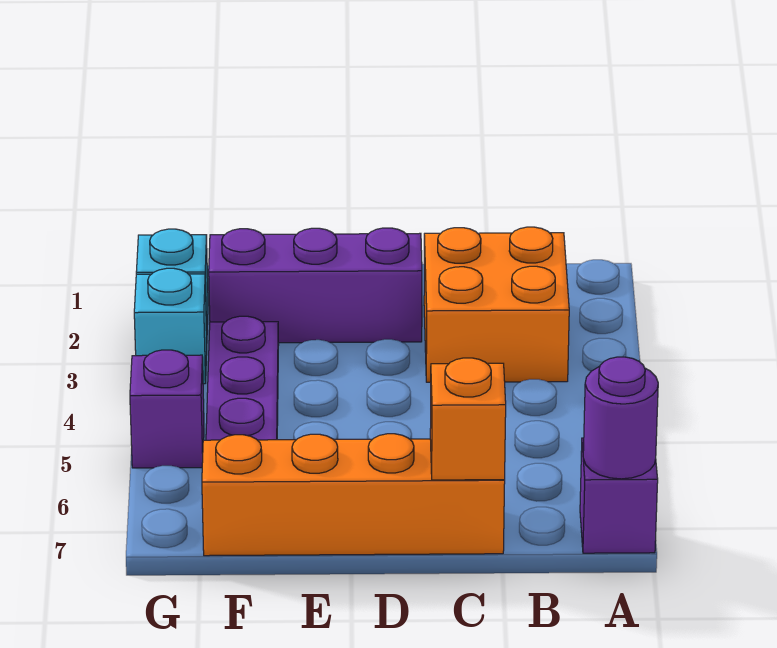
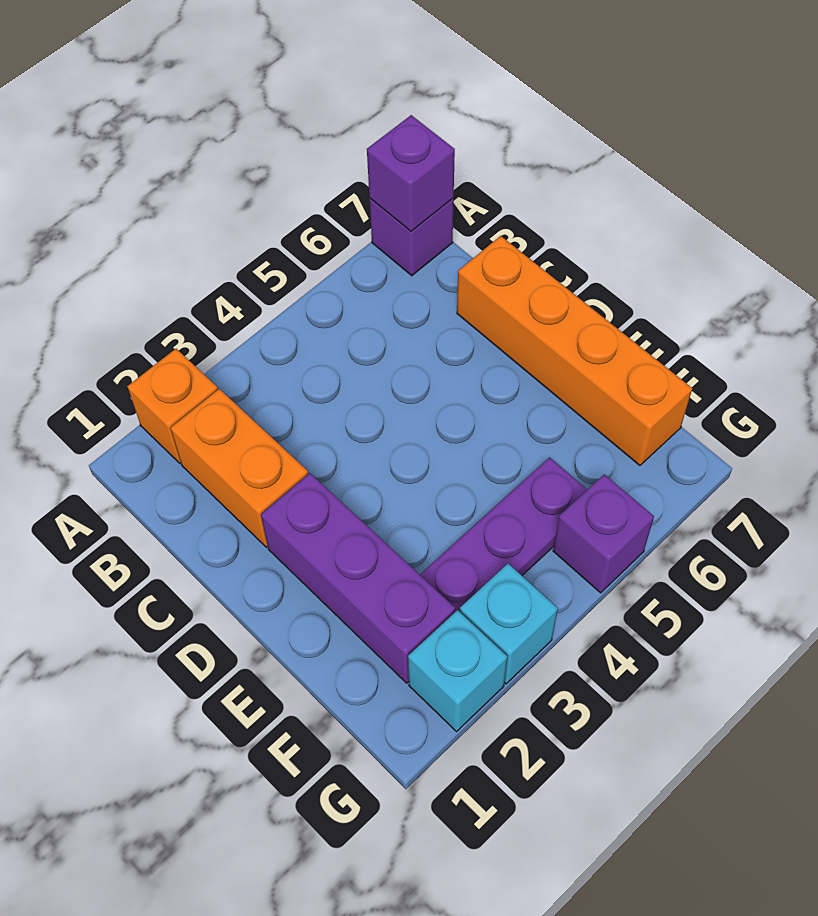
purple round brick A7 level 2 -> purple brick A7 level 2
orange brick B2:C3 level 1 -> orange brick B2:C2 level 1
orange brick C7 level 2 -> orange brick A2 level 1

